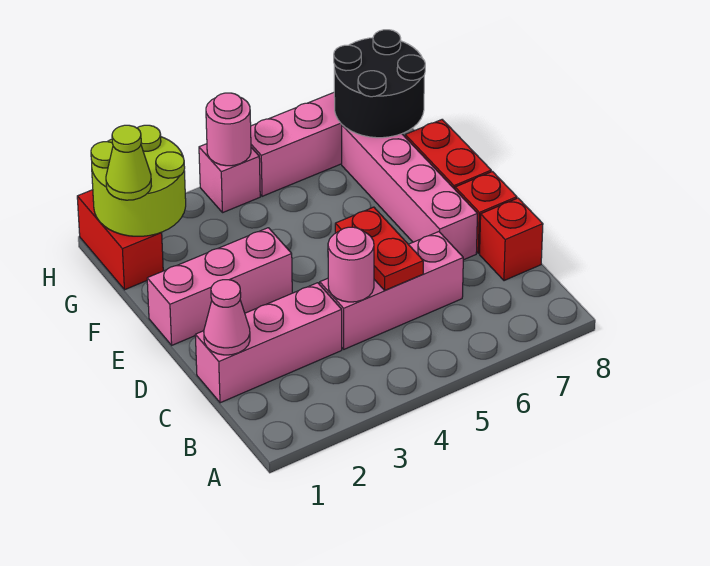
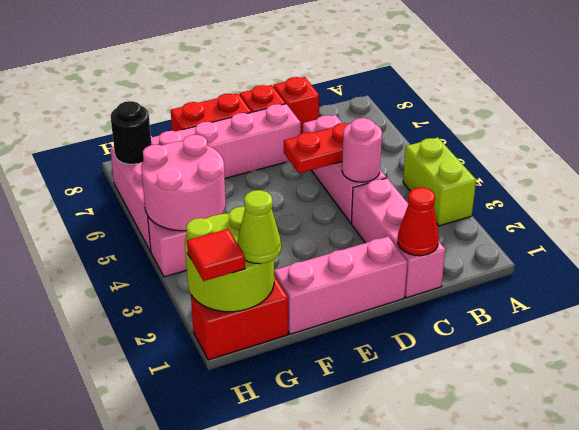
none -> lime brick A3:A4 level 1
pink cone C1 level 2 -> red cone C1 level 2
pink brick E1:E3 level 1 -> pink brick D1:F1 level 1
black round brick G7:H8 level 2 -> black round brick H7 level 2
none -> red tile H1 level 3
pink round brick H4 level 2 -> pink round brick G4:H5 level 2

